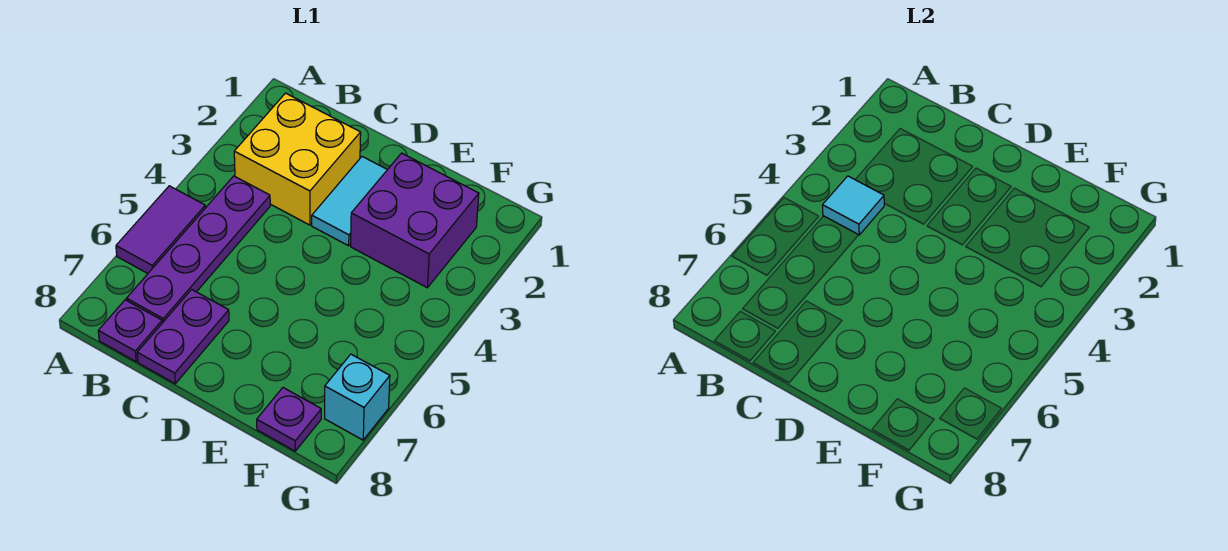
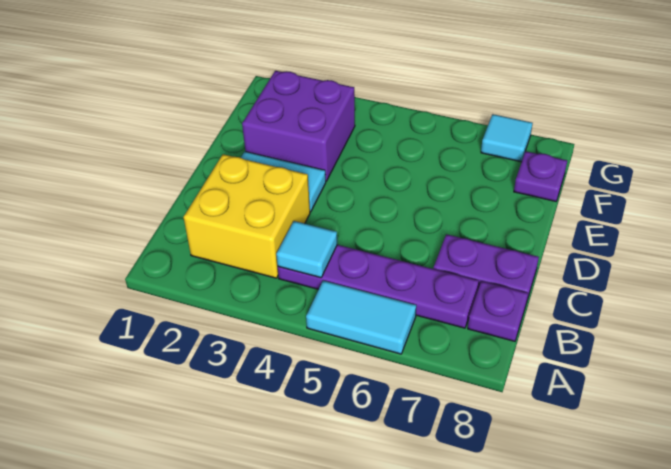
purple tile A5:A6 level 1 -> cyan tile A5:A6 level 1
cyan brick G7 level 1 -> cyan tile G7 level 1

